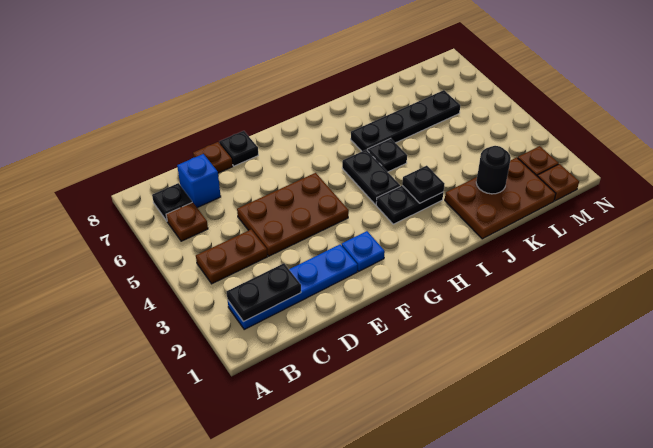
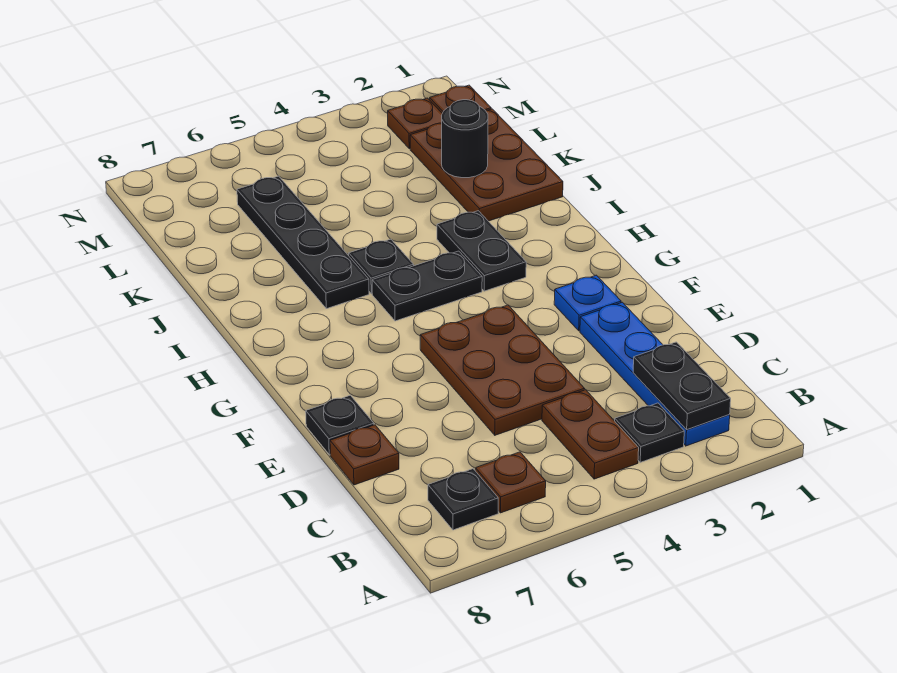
blue brick C7 level 1 -> none
black plate I3 level 2 -> black plate B3 level 1

